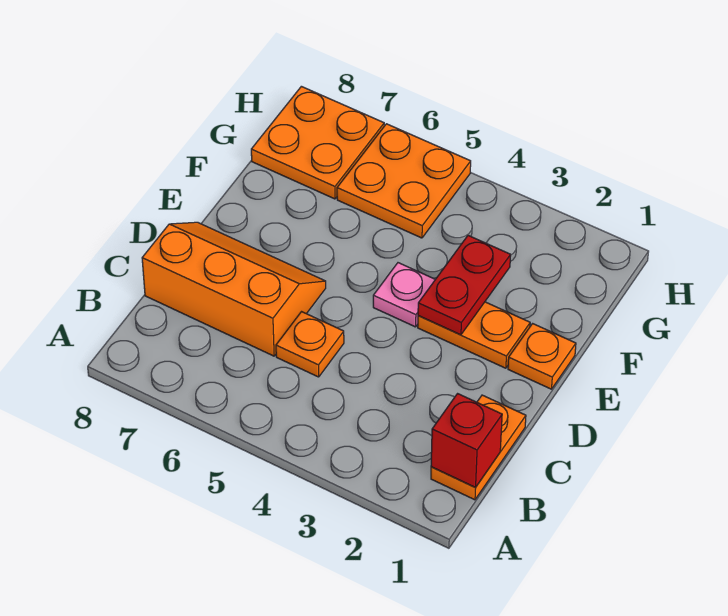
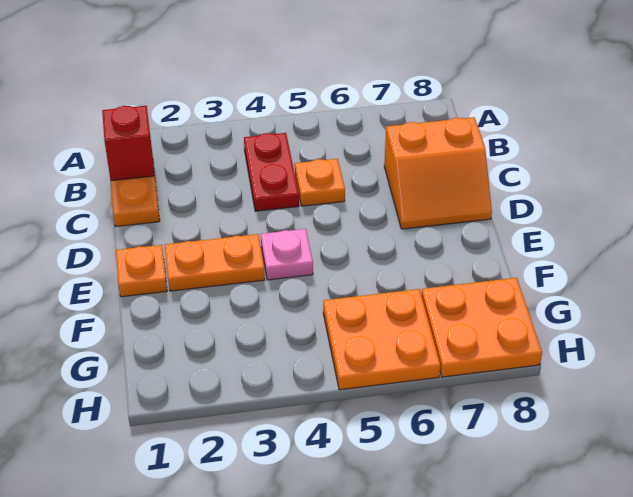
orange slope C6:D8 level 1 top C -> orange slope C7:D8 level 1 top C
red plate E3:F3 level 2 -> red plate B4:C4 level 1

